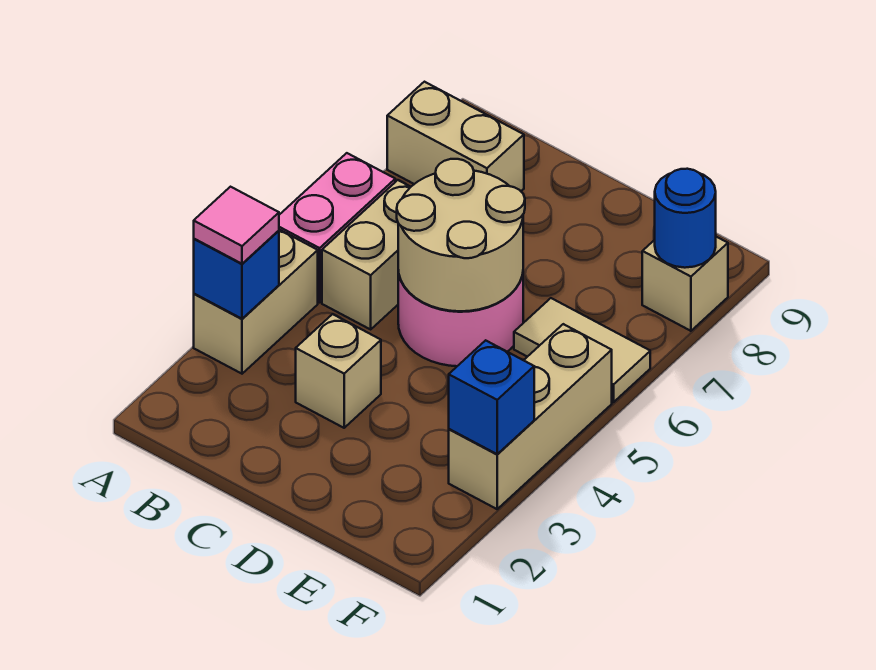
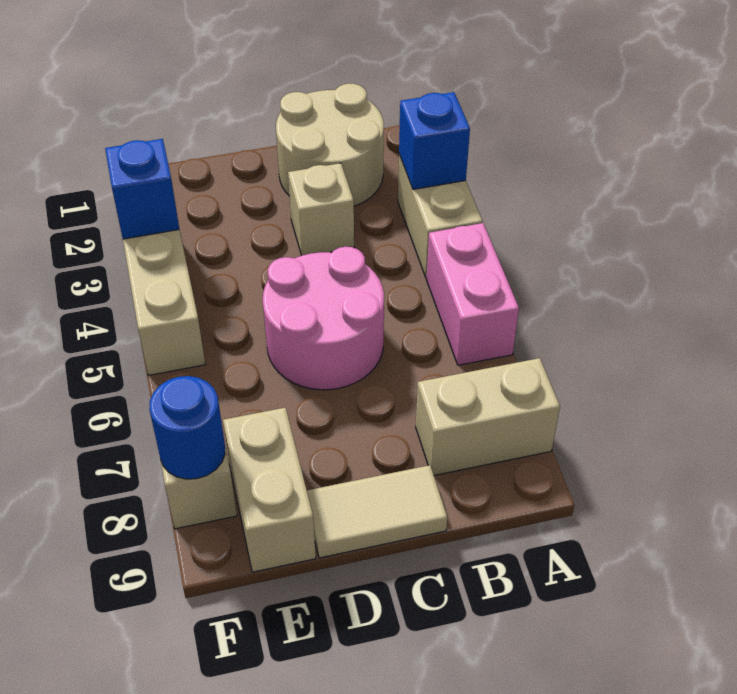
pink tile A3 level 3 -> none
tan brick B5:B6 level 1 -> tan brick E8:E9 level 1
tan round brick C5:D6 level 2 -> tan round brick B1:C2 level 1
tan tile E6:F6 level 1 -> tan tile C9:D9 level 1

